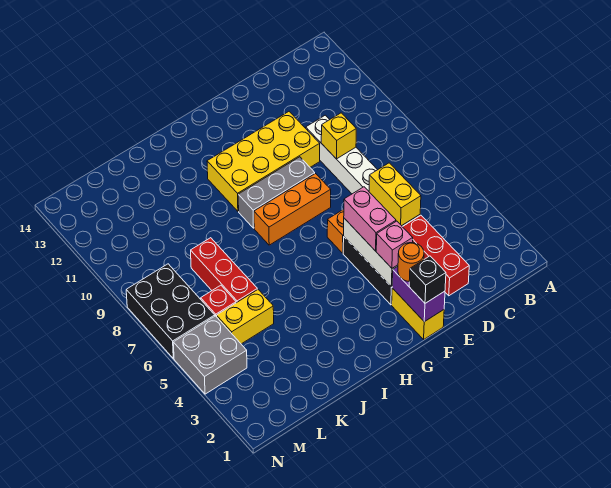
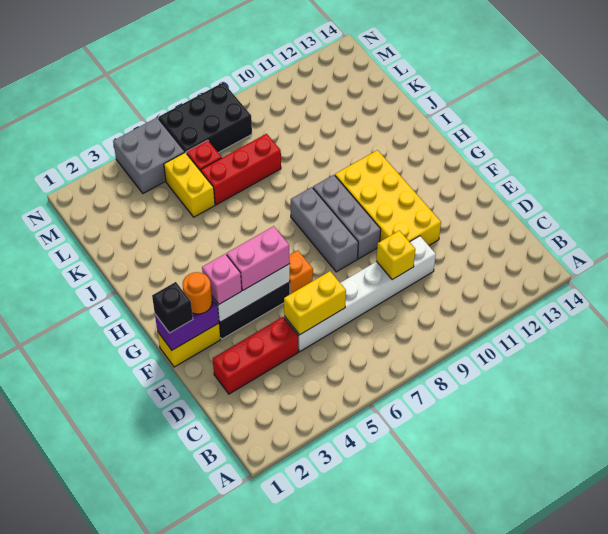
orange brick F8:H8 level 1 -> grey brick F8:H8 level 1

